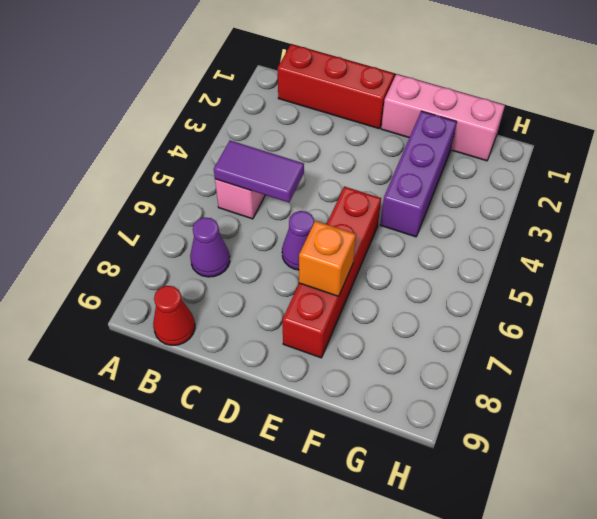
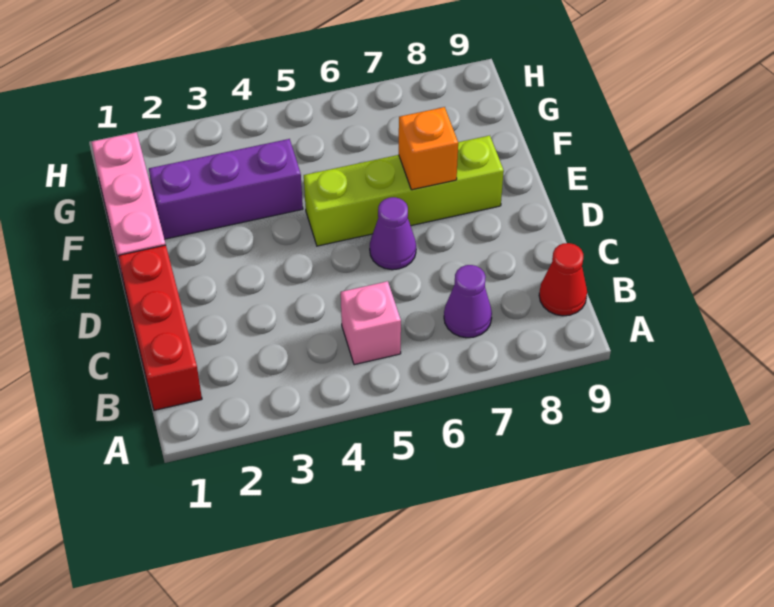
purple tile B5:C5 level 2 -> none
red brick E5:E8 level 1 -> lime brick E5:E8 level 1

